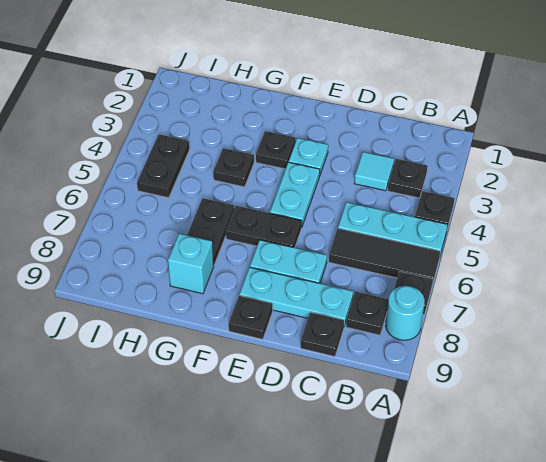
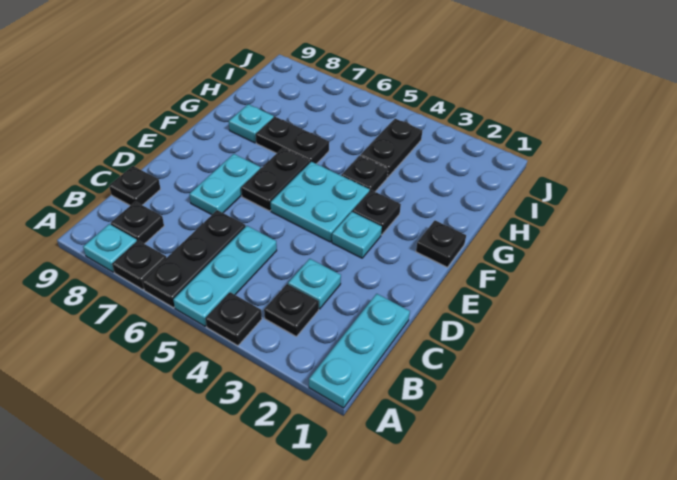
black tile A6:C6 level 1 -> black plate A6:C6 level 1
cyan round brick A8 level 1 -> cyan plate A8 level 1
cyan tile C3 level 1 -> cyan plate C3 level 1
cyan plate C8:E8 level 1 -> cyan plate A1:C1 level 1
cyan plate E4:E5 level 1 -> cyan plate E4:F5 level 1
black plate E9 level 1 -> black plate F1 level 1
cyan brick G8 level 1 -> cyan plate G8 level 1
black plate I4:I5 level 1 -> black plate H4:I4 level 1

